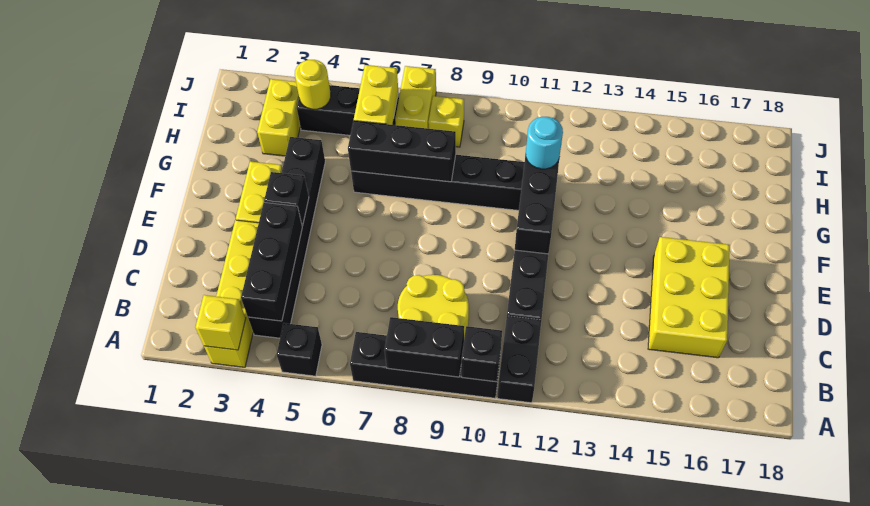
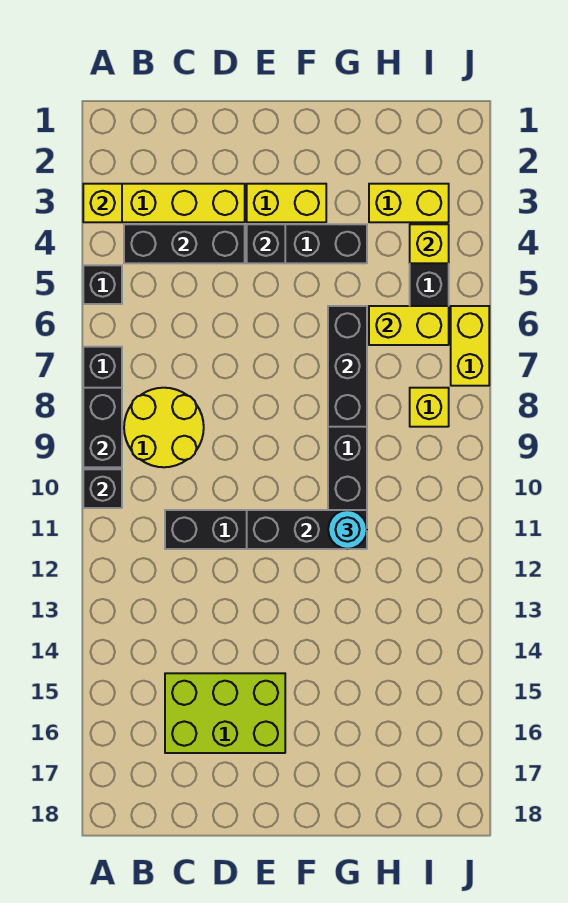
black brick A11:B11 level 1 -> none
yellow brick C15:E16 level 1 -> lime brick C15:E16 level 1
yellow round brick I4 level 2 -> yellow brick I4 level 2
yellow brick I7:J7 level 1 -> yellow brick J6:J7 level 1

